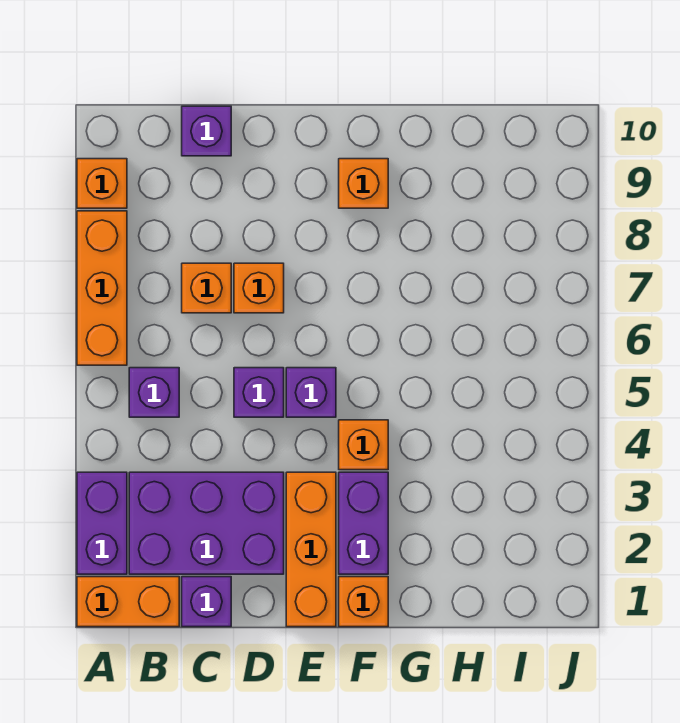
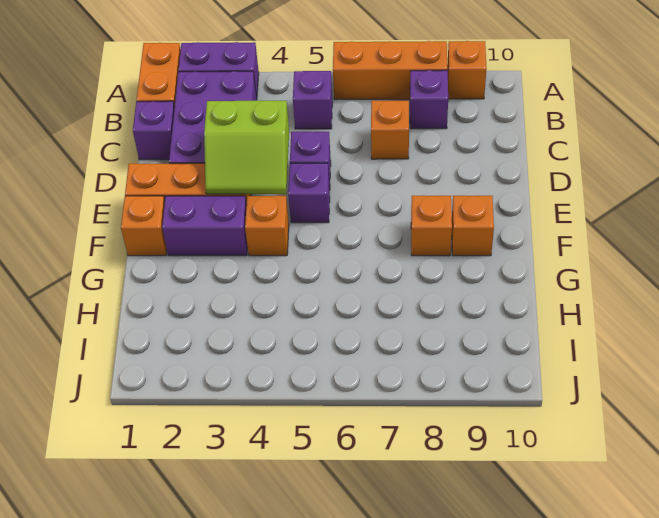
purple brick C10 level 1 -> purple brick B8 level 1
none -> lime slope D3:E4 level 2 top D
orange brick D7 level 1 -> orange brick F8 level 1

